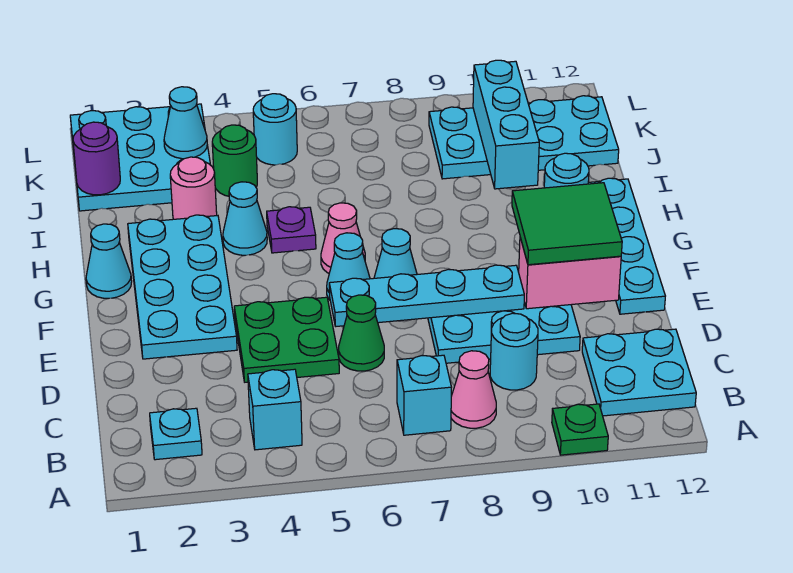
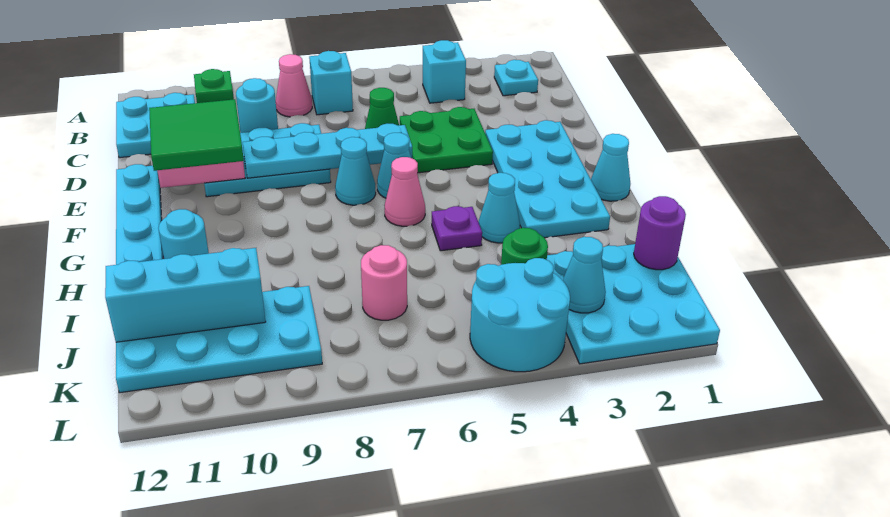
pink round brick I3 level 1 -> pink round brick J7 level 1
cyan brick I10:K10 level 2 -> cyan brick J10:J12 level 2
cyan round brick K5 level 1 -> cyan round brick K4:L5 level 1

